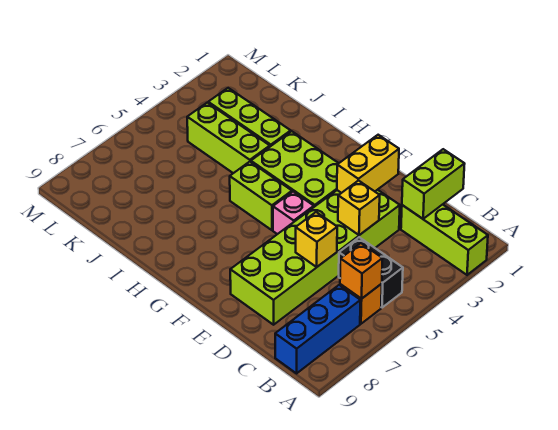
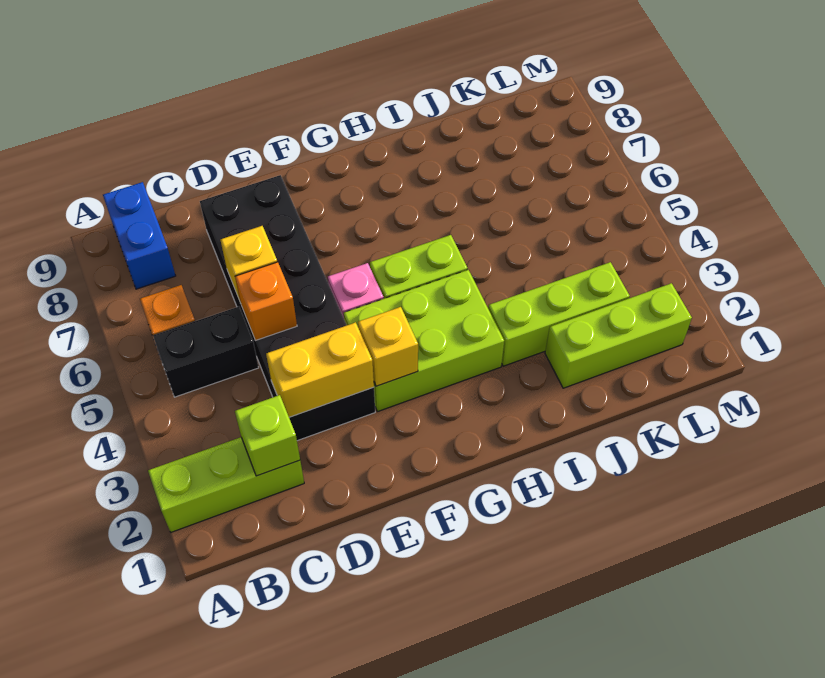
orange brick B6 level 2 -> orange brick D5 level 2
blue brick B7:B9 level 1 -> blue brick B8:B9 level 1
lime brick C1:C2 level 2 -> lime brick C2 level 2
lime brick D3:E8 level 1 -> black brick D3:E8 level 1
yellow brick D4 level 2 -> yellow brick F3 level 2
yellow brick E2:E3 level 2 -> yellow brick D3:E3 level 2
lime brick I4:K4 level 1 -> lime brick J2:L2 level 1

